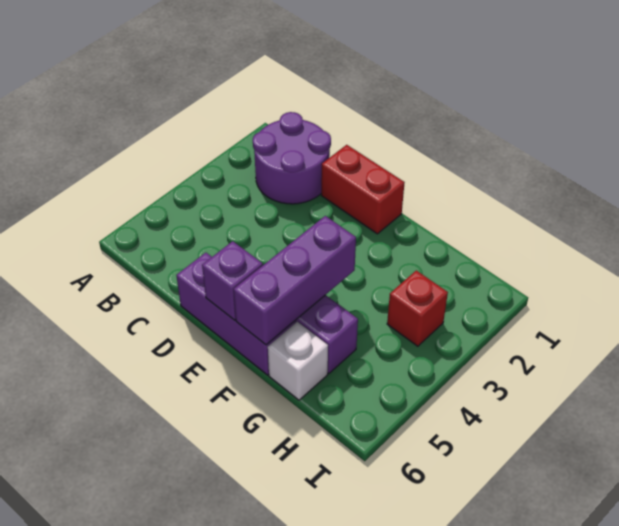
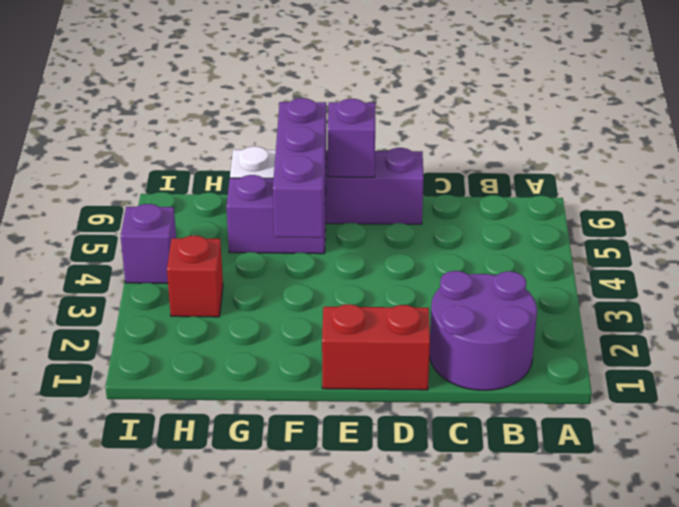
none -> purple brick I4 level 1

